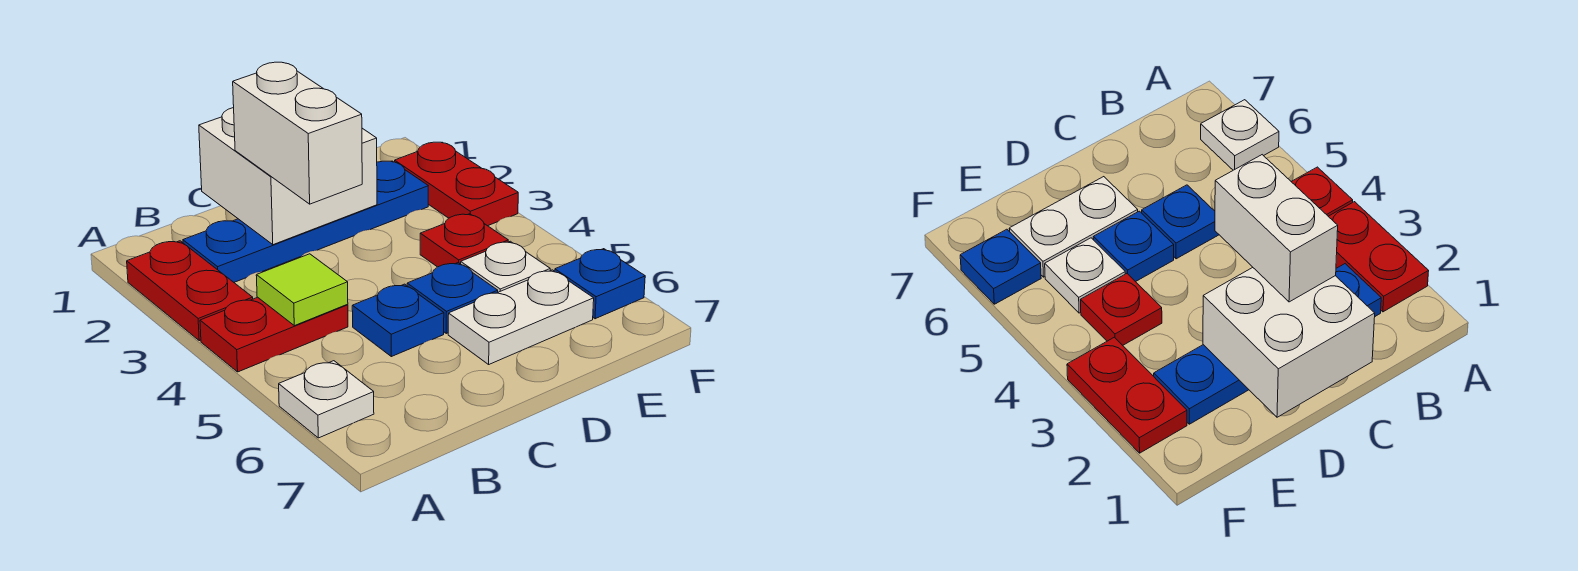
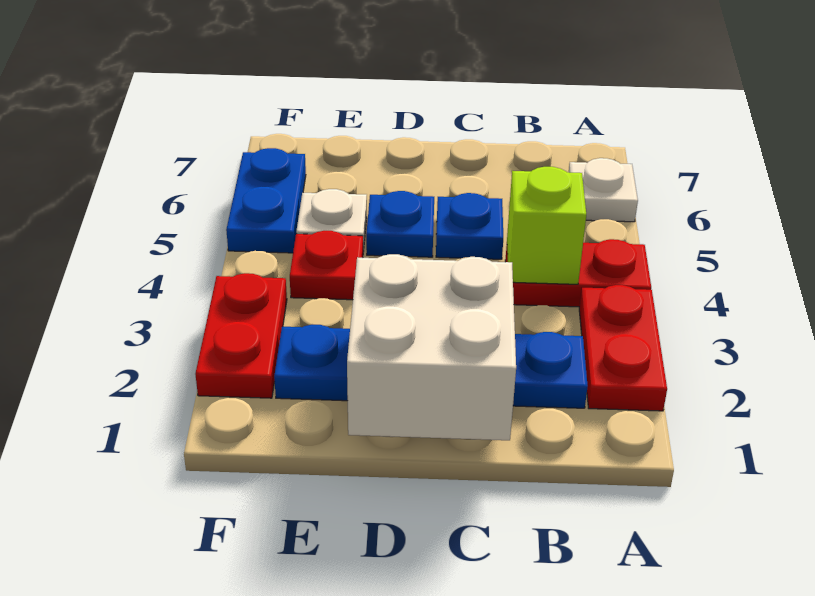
lime tile B4 level 2 -> lime brick B4 level 2
white brick C2:C3 level 3 -> none
white plate D6:E6 level 1 -> none
blue plate F6 level 1 -> blue plate F5:F6 level 1

